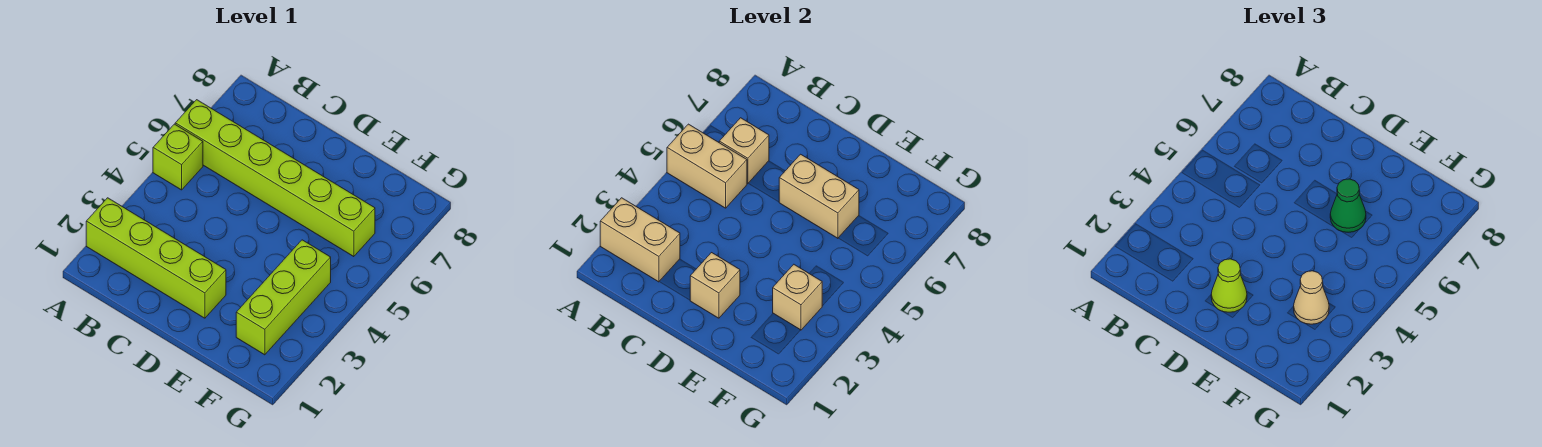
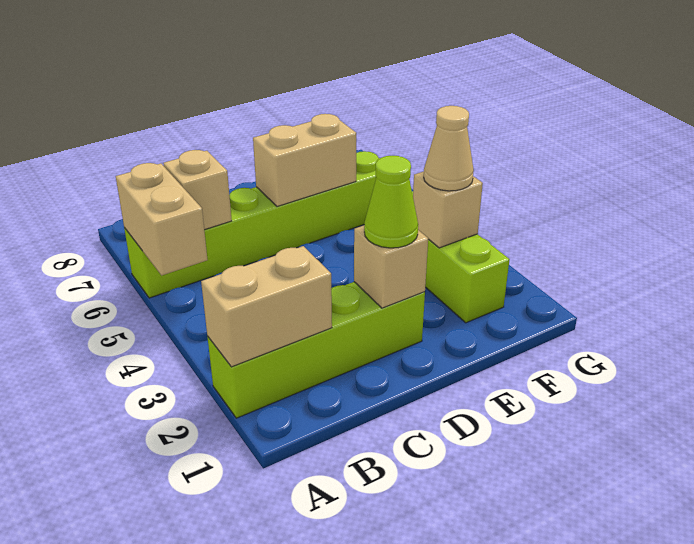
lime brick A5 level 1 -> none
tan brick A5:B5 level 2 -> tan brick A5:A6 level 2
green cone E6 level 3 -> none

